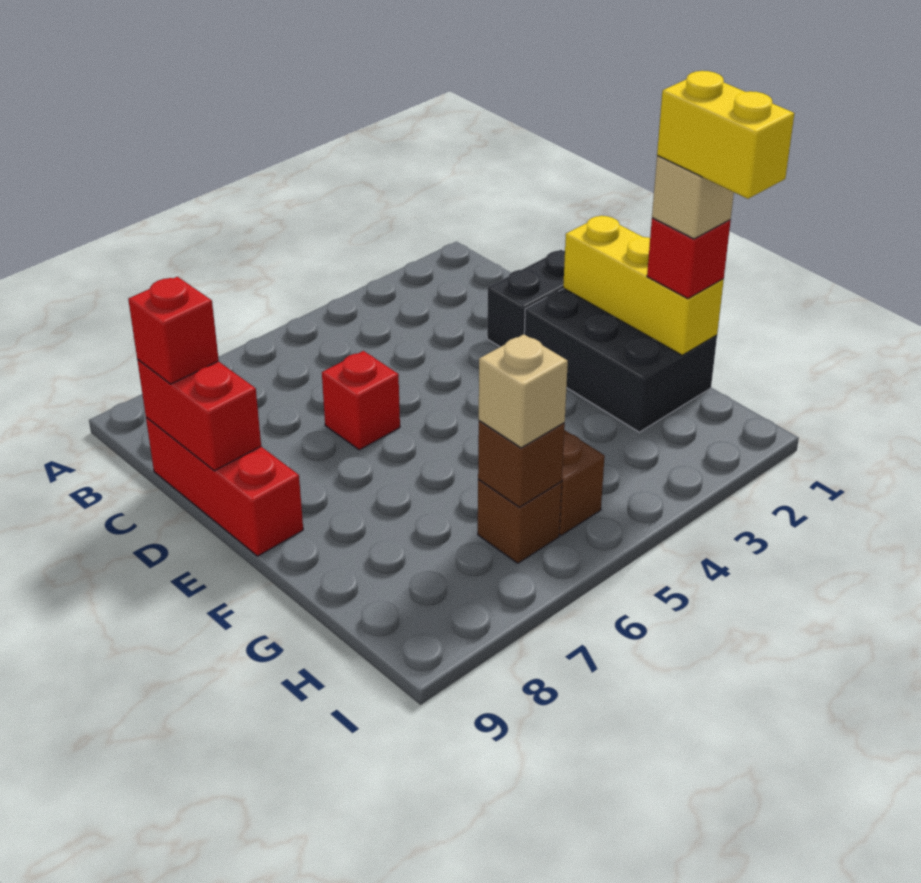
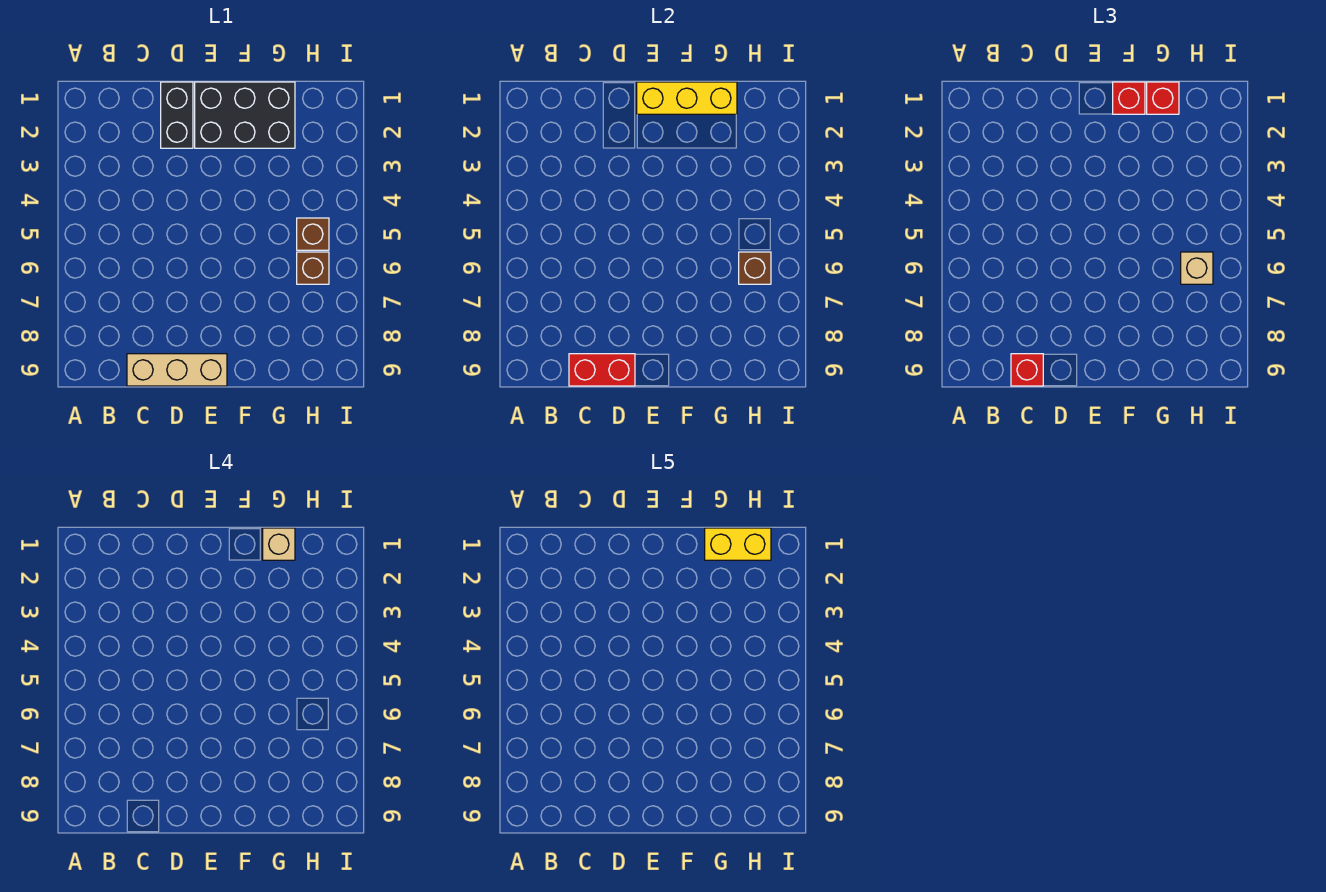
red brick C9:E9 level 1 -> tan brick C9:E9 level 1
red brick D6 level 1 -> red brick F1 level 3

